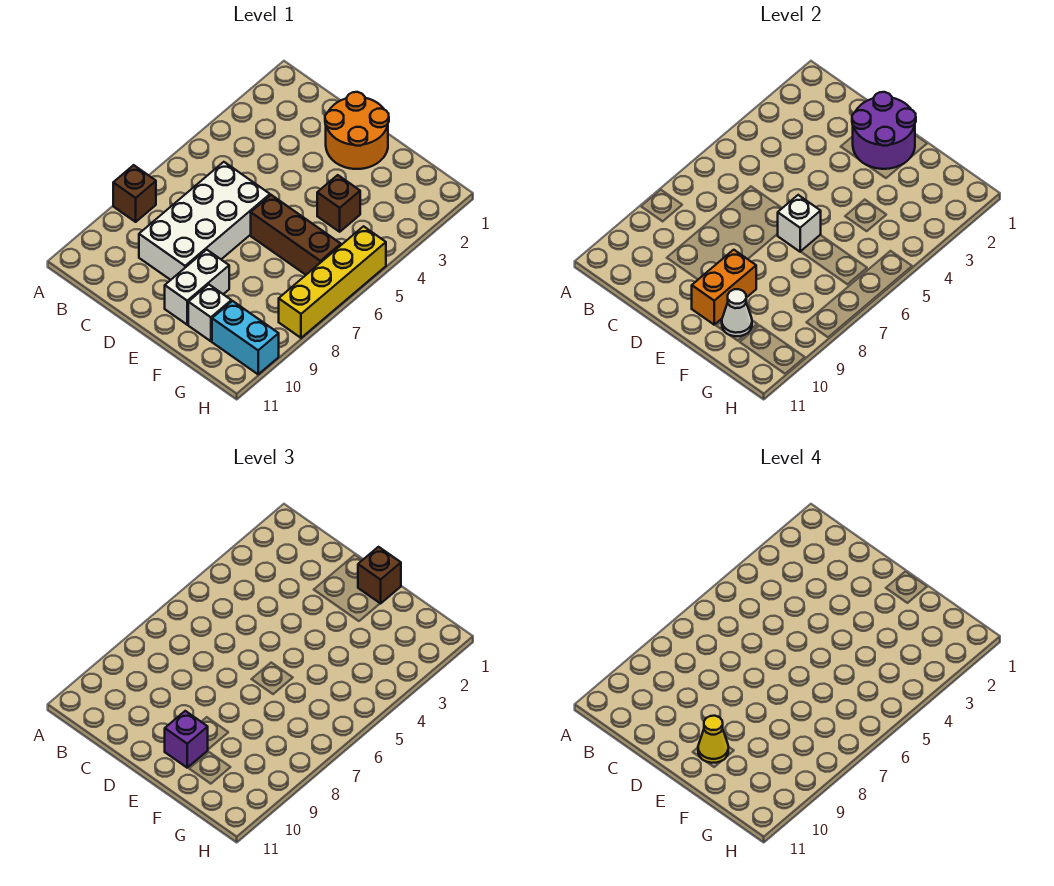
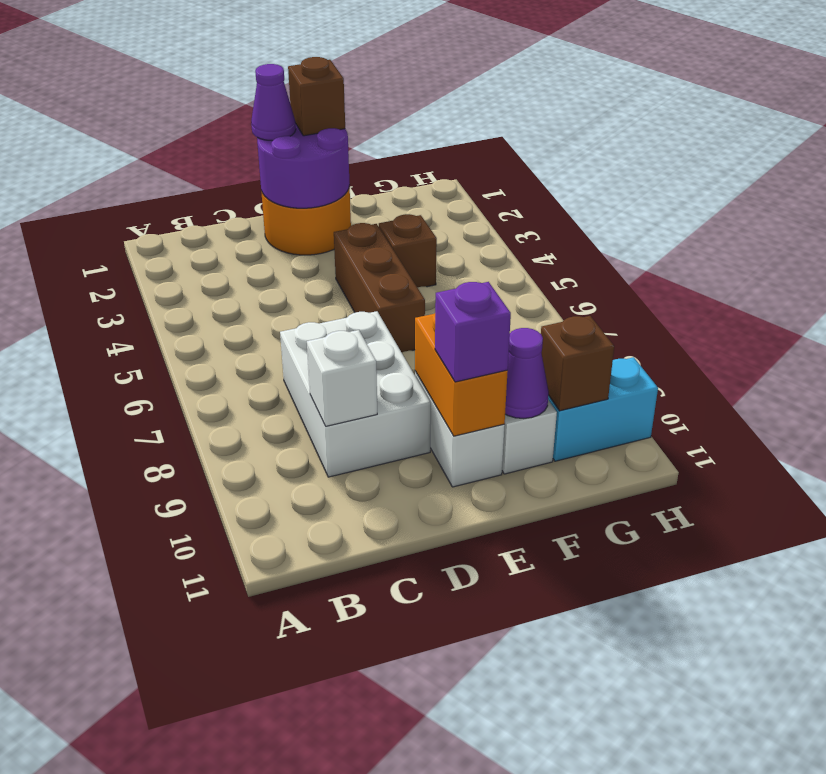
brown brick A8 level 1 -> brown brick G10 level 2
white brick C6:D9 level 1 -> white brick C7:D9 level 1
none -> purple cone D1 level 3
brown brick E6:G6 level 1 -> brown brick E4:E6 level 1
white brick E6 level 2 -> white brick C9 level 2
yellow cone E10 level 4 -> none
white cone F10 level 2 -> purple cone F10 level 2
yellow brick H5:H8 level 1 -> none

